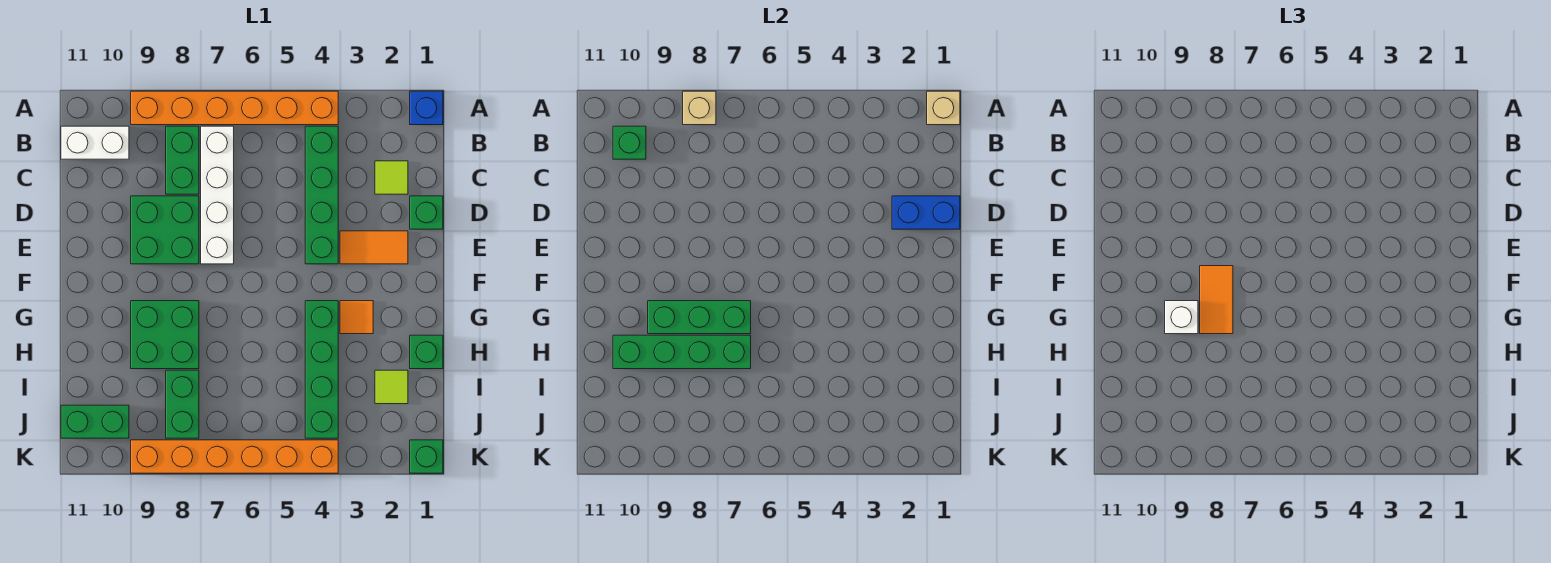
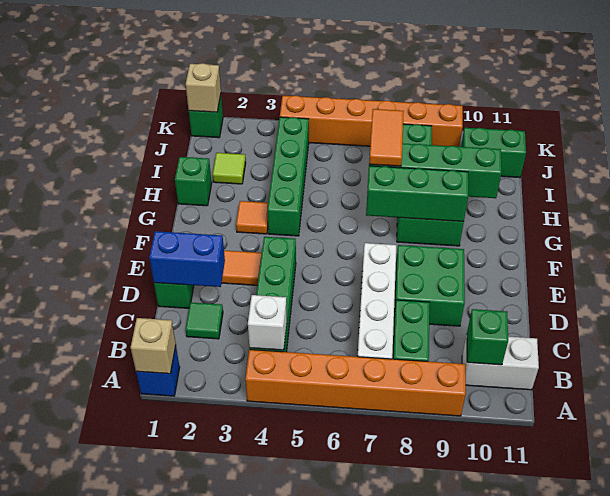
tan brick A8 level 2 -> tan brick K1 level 2
lime tile C2 level 1 -> green tile C2 level 1
orange tile F8:G8 level 3 -> orange tile H7:I7 level 3
white brick G9 level 3 -> white brick B4 level 2

